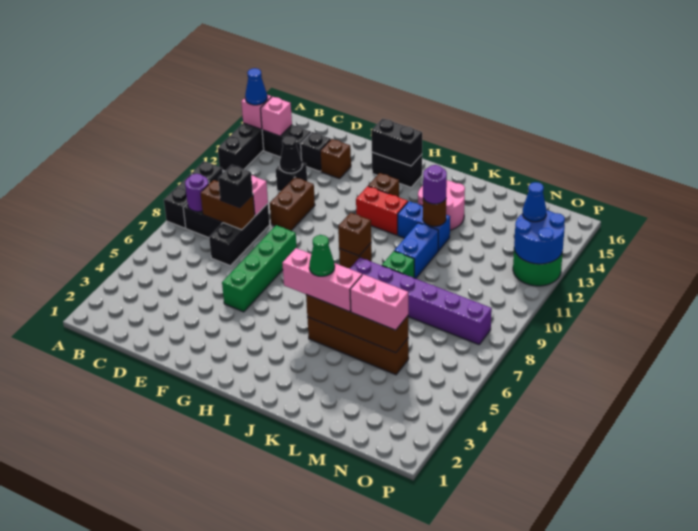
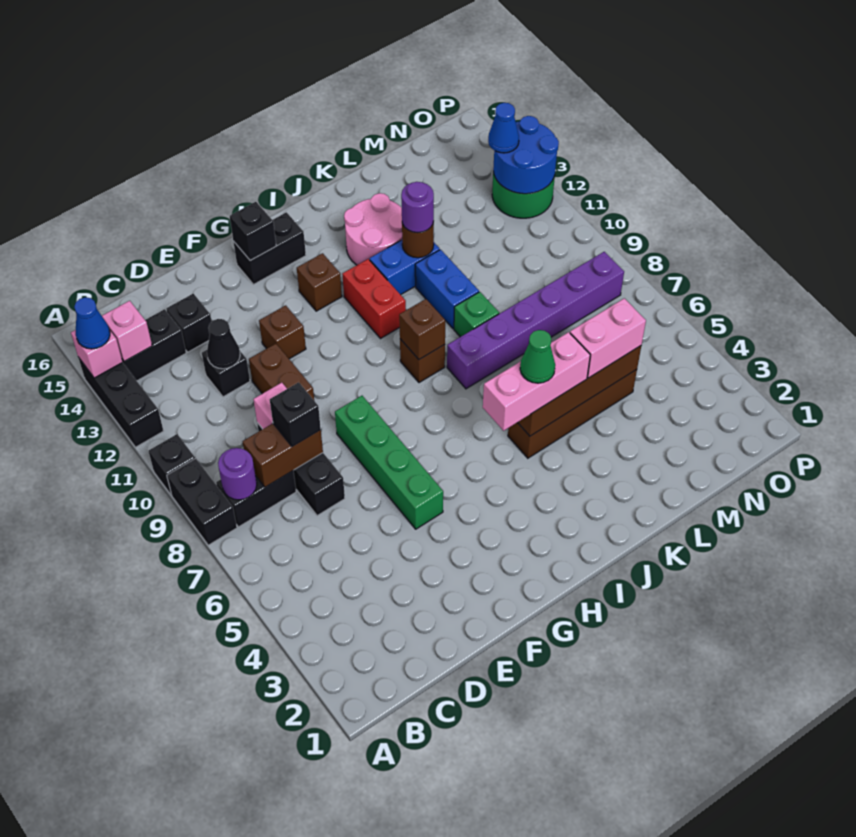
brown brick E14 level 1 -> brown brick F12 level 1
black brick G15:H15 level 2 -> black brick G15 level 2
red brick H12:I12 level 1 -> red brick I11:I12 level 1

